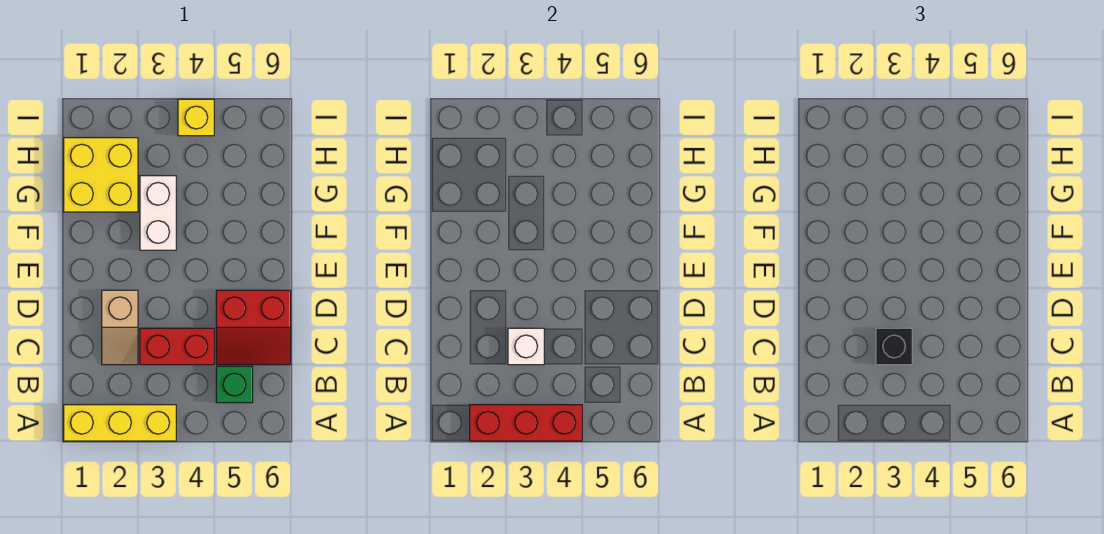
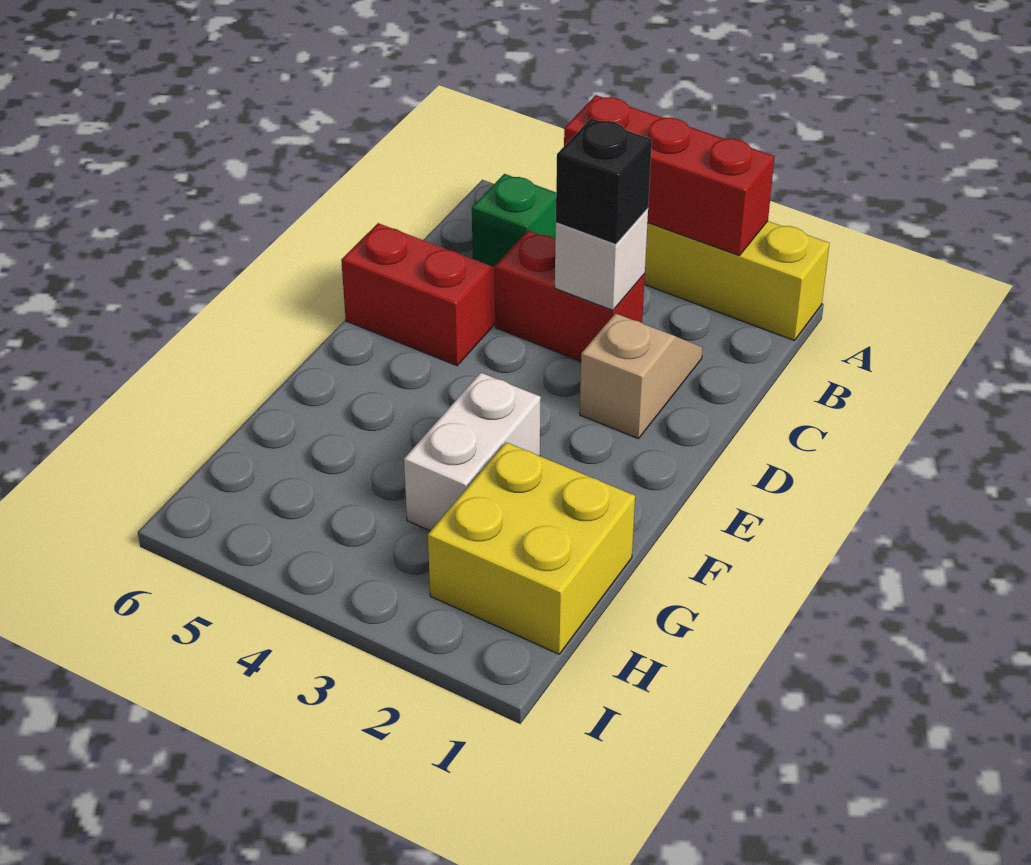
yellow brick I4 level 1 -> none

